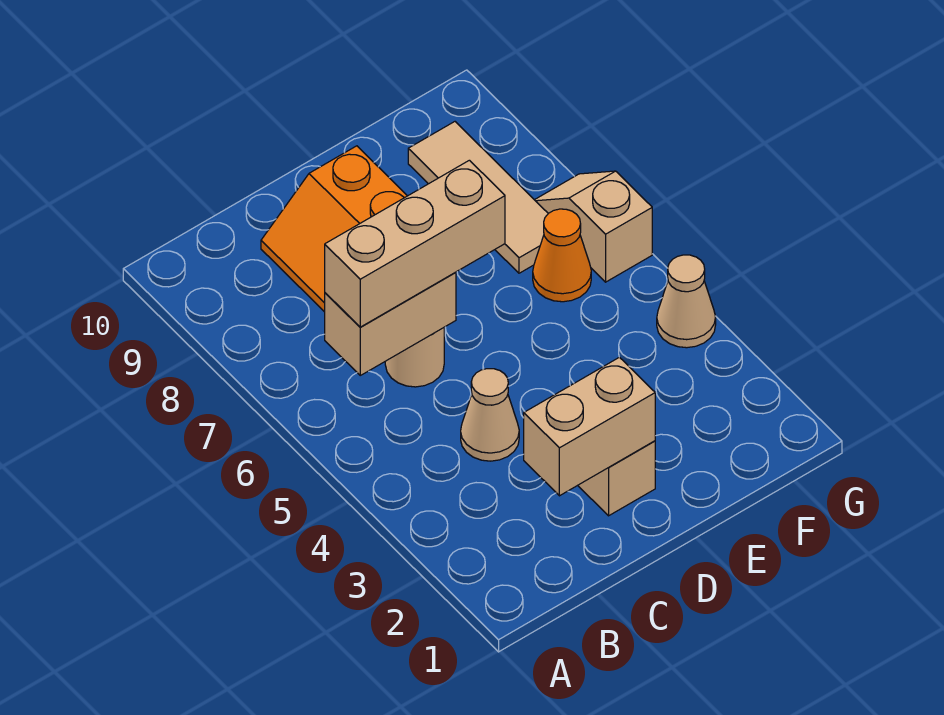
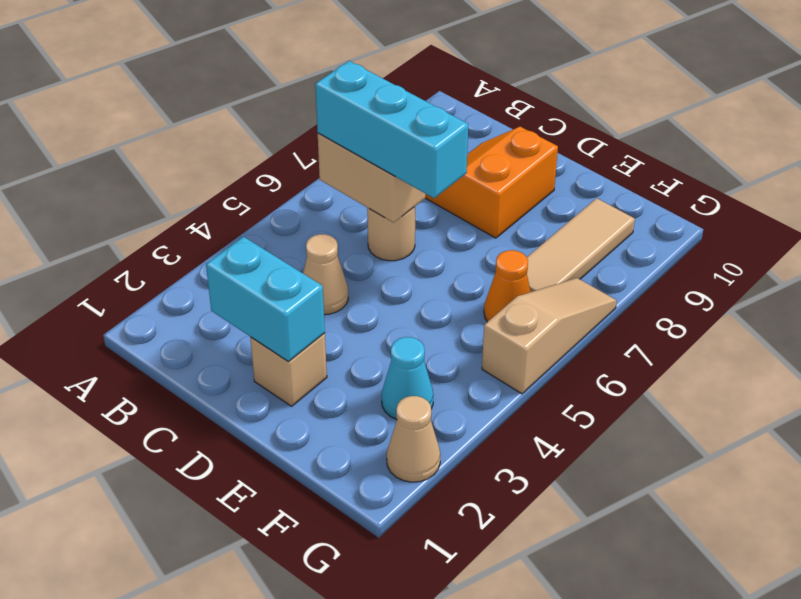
tan brick B6:D6 level 3 -> cyan brick B6:D6 level 3
tan brick C2:D2 level 2 -> cyan brick C2:D2 level 2
none -> cyan cone F3 level 1
tan cone G4 level 1 -> tan cone G2 level 1
tan slope G6:G7 level 1 top 6 -> tan slope G5:G7 level 1 top 5

